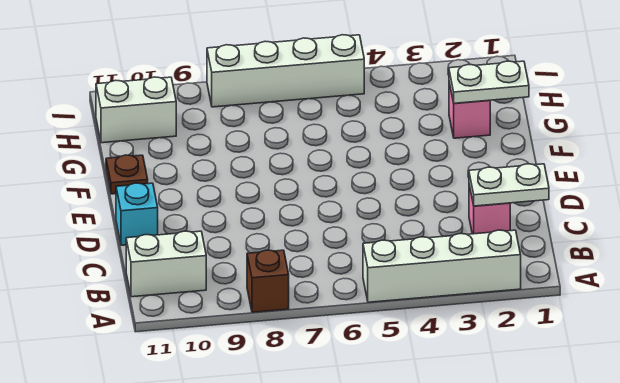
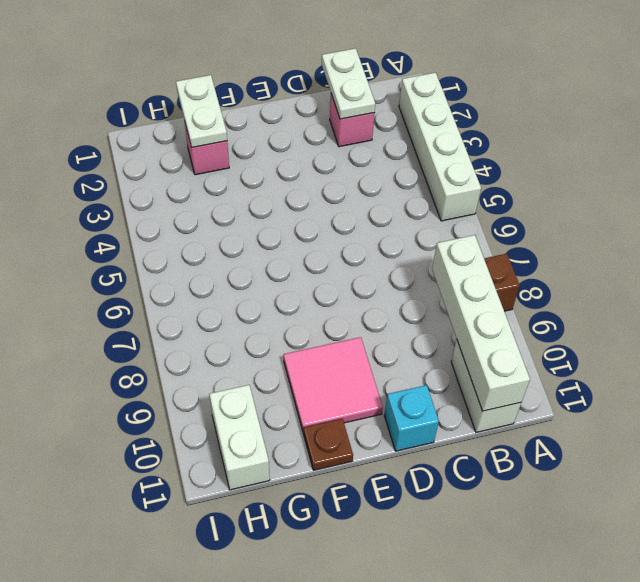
none -> pink tile E9:F10 level 1
white brick I5:I8 level 1 -> white brick B8:B11 level 2

